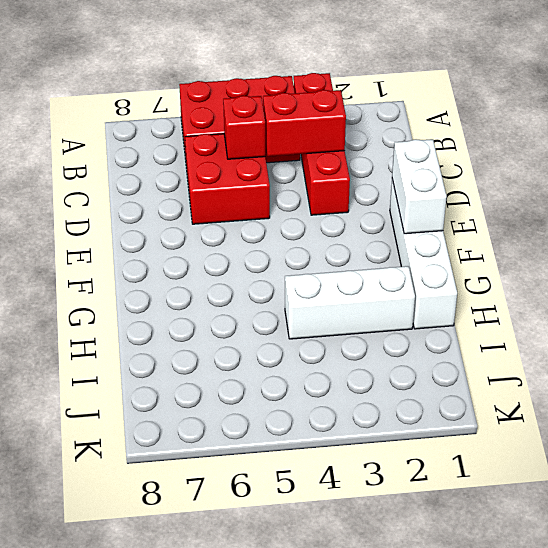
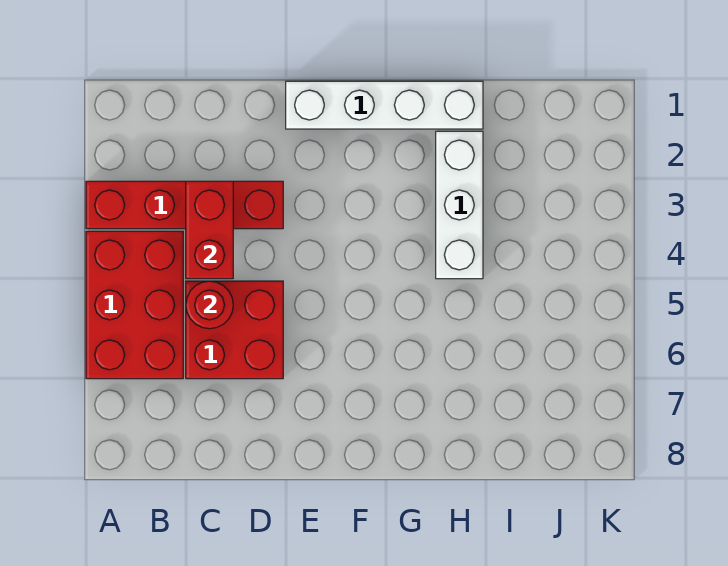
red brick C5 level 2 -> red round brick C5 level 2
white brick E1:F1 level 2 -> none

